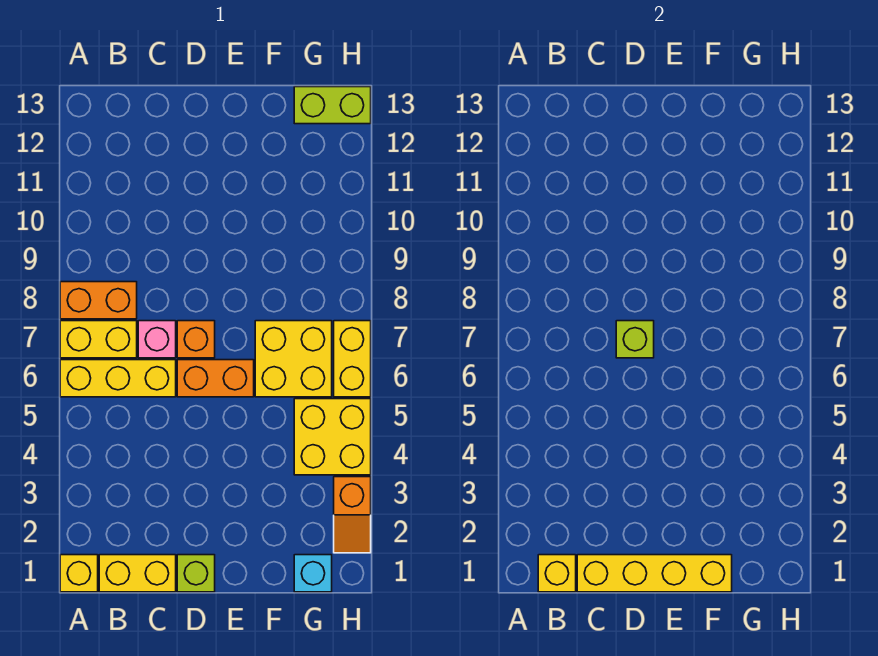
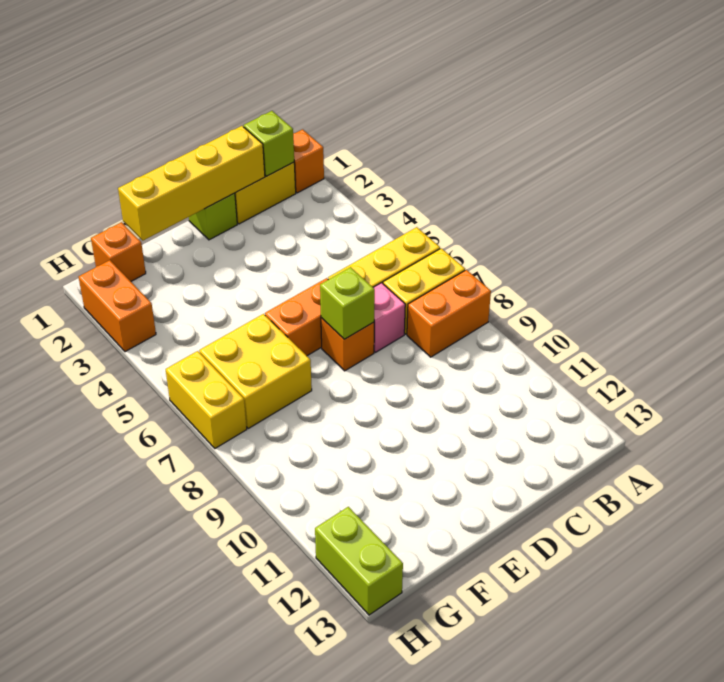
yellow brick A1 level 1 -> orange brick A1 level 1
yellow brick B1 level 2 -> lime brick B1 level 2
cyan brick G1 level 1 -> orange brick G1 level 1
yellow brick G4:H5 level 1 -> none
lime brick G13:H13 level 1 -> lime brick H12:H13 level 1
orange slope H2:H3 level 1 top 3 -> orange brick H2:H3 level 1

